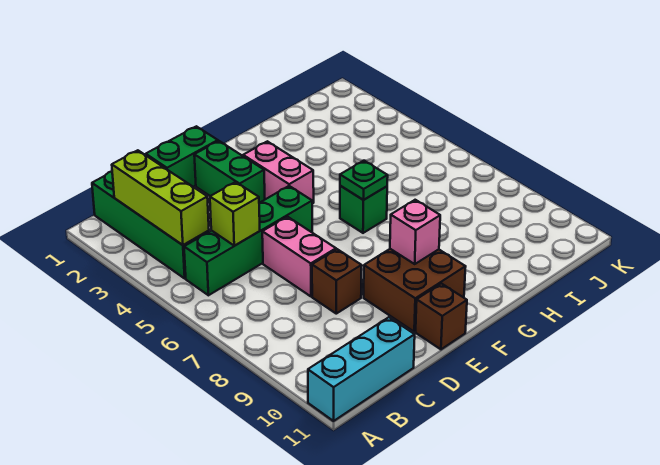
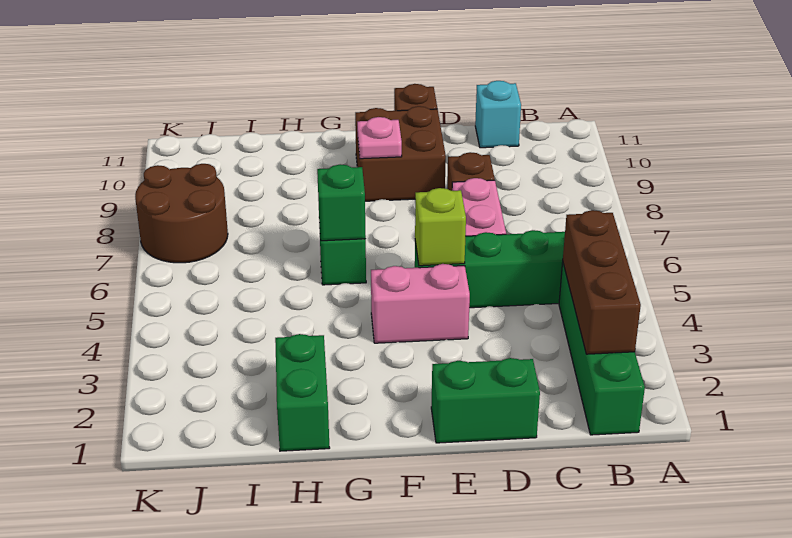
cyan brick A11:C11 level 1 -> cyan brick C11 level 1
lime brick B2:B4 level 2 -> brown brick B2:B4 level 2
lime brick C5 level 2 -> lime brick E5 level 2
green brick E2:E3 level 1 -> green brick H1:H2 level 1
pink brick F3:F4 level 1 -> pink brick E4:F4 level 1
pink brick F9 level 2 -> pink plate F9 level 2
green plate G6 level 2 -> green brick G6 level 2
none -> brown round brick J7:K8 level 1

